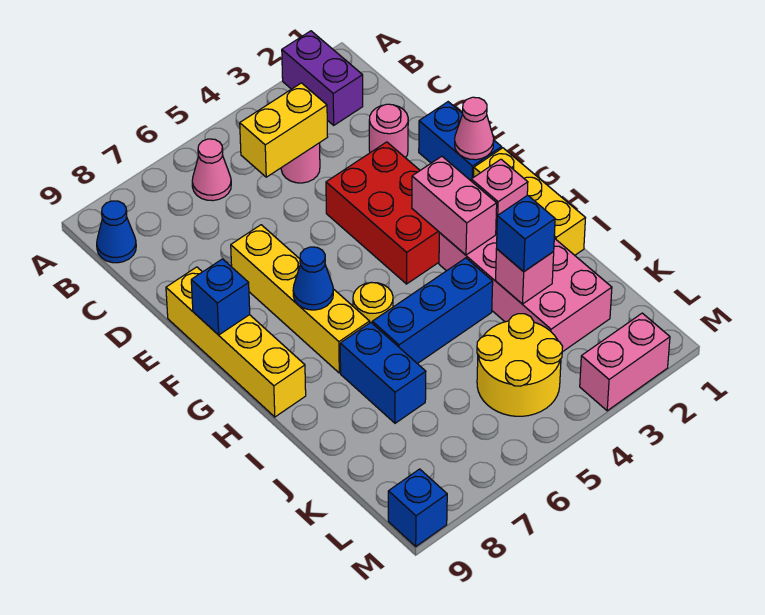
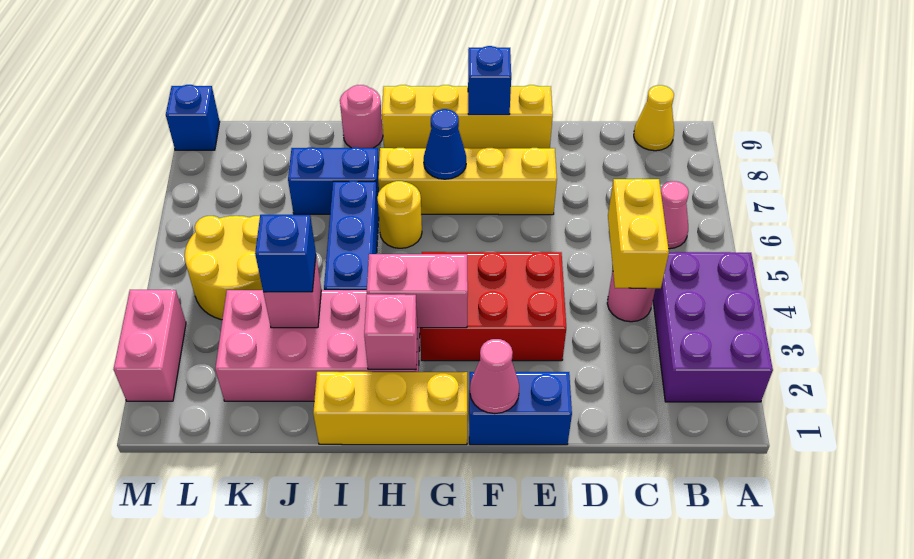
purple brick A2:B2 level 1 -> purple brick A2:B4 level 1
blue cone B9 level 1 -> yellow cone B9 level 1
pink round brick D2 level 1 -> pink round brick I9 level 1

